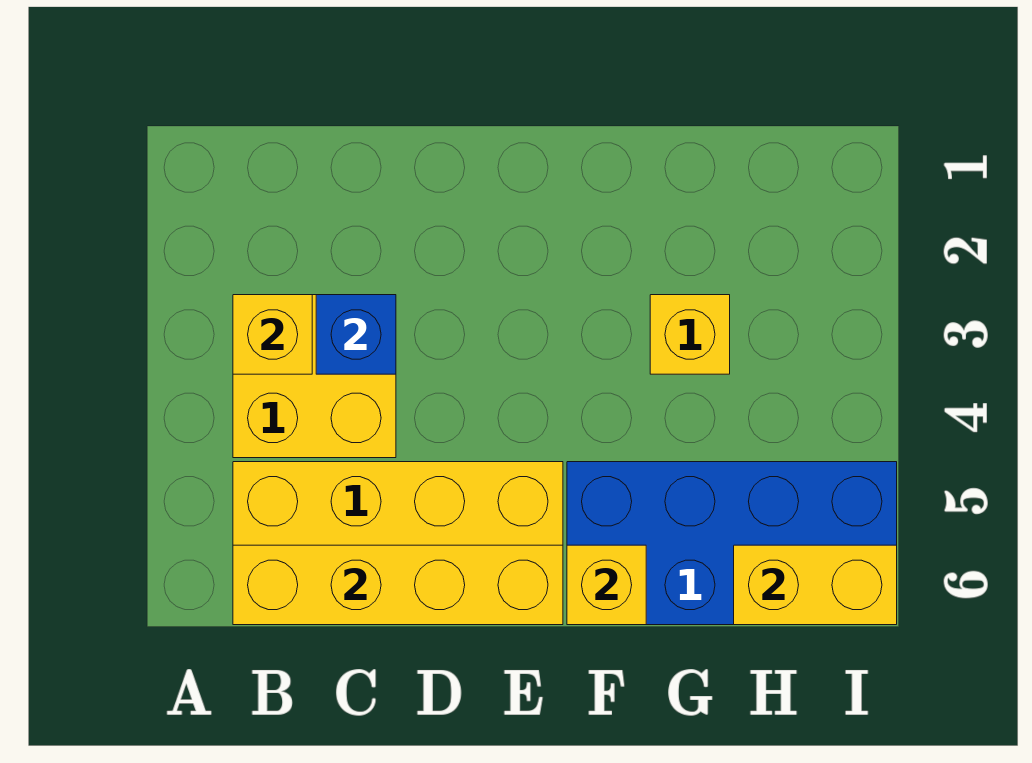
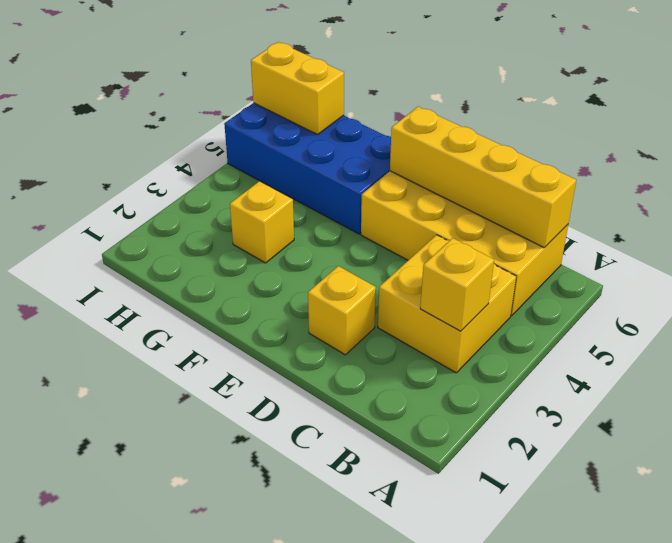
blue brick C3 level 2 -> none
yellow brick F6 level 2 -> yellow brick D2 level 1

